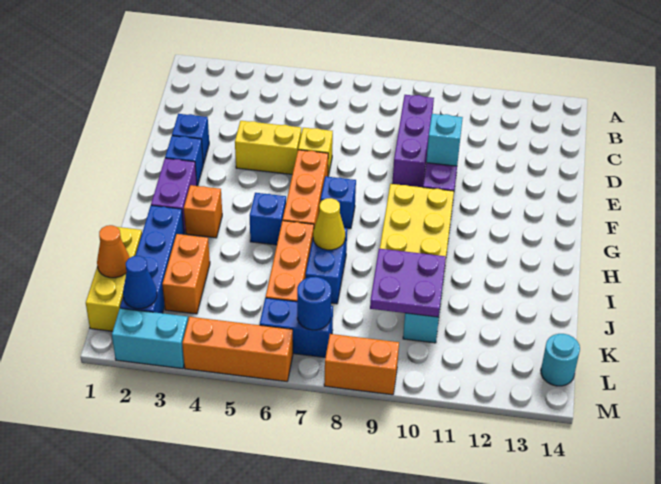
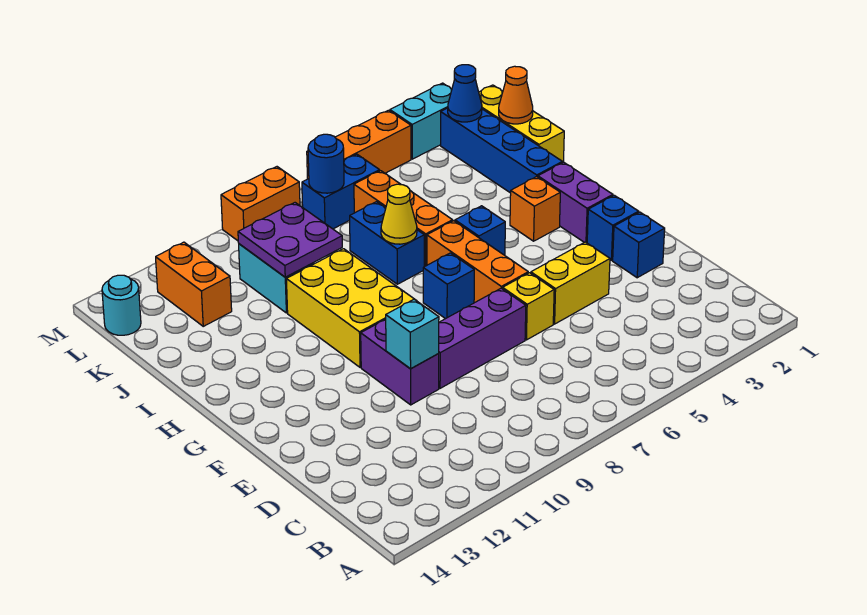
purple brick C9:E9 level 1 -> purple brick E7:E9 level 1
orange brick J3:K3 level 1 -> orange brick K12:L12 level 1

